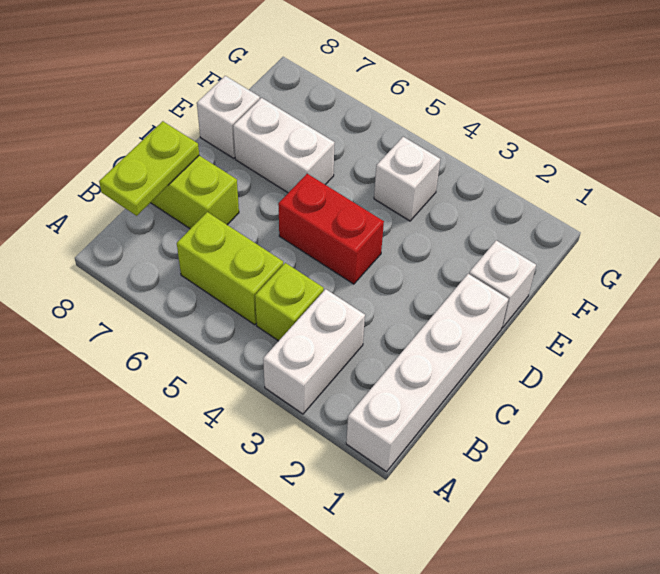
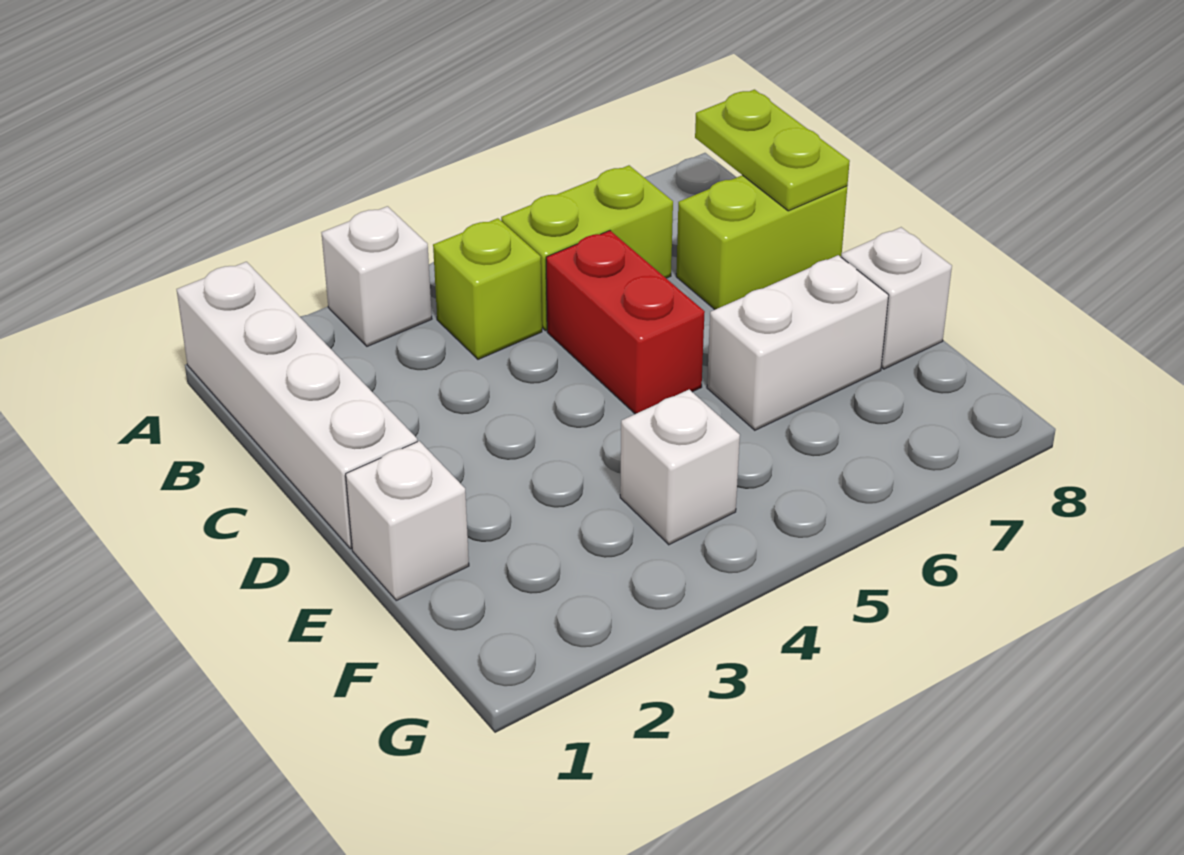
white brick A3:B3 level 1 -> white brick A3 level 1
red brick D4:D5 level 1 -> red brick C5:D5 level 1

